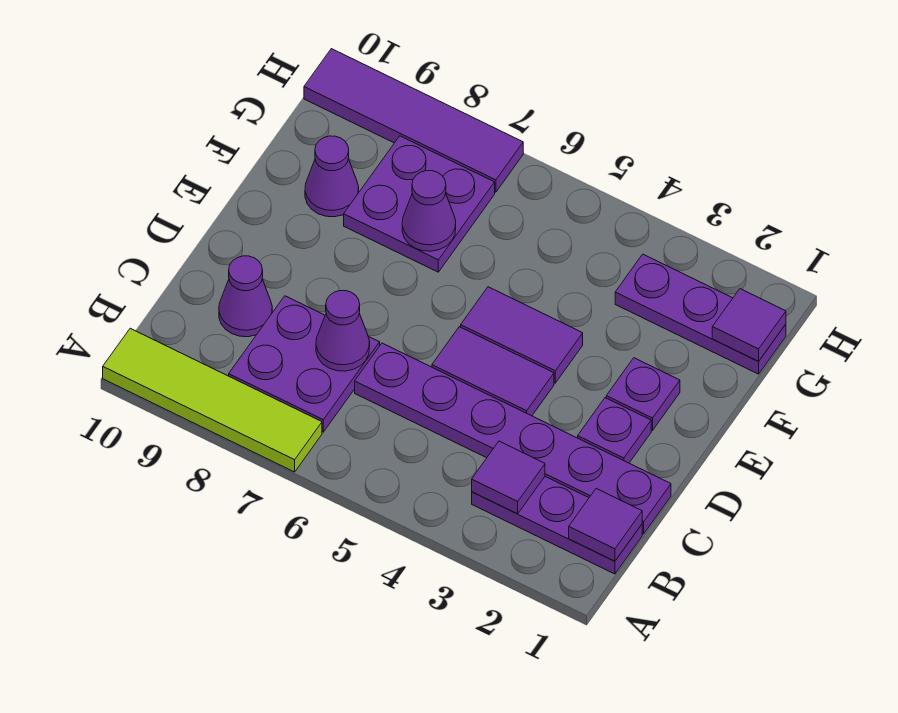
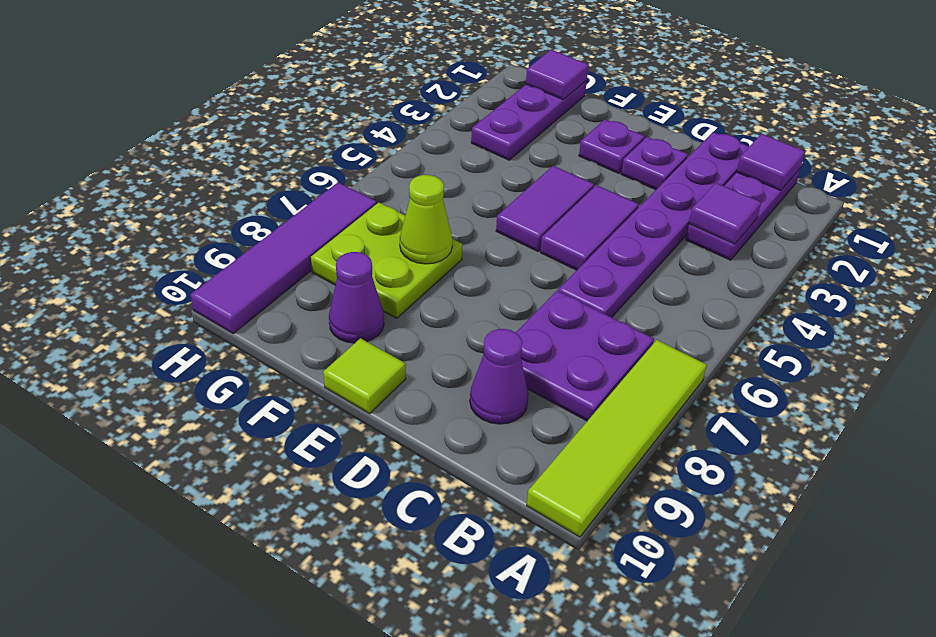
purple cone C7 level 2 -> none
none -> lime tile E10 level 1
purple plate F7:G8 level 1 -> lime plate F7:G8 level 1
purple cone F7 level 2 -> lime cone F7 level 2

